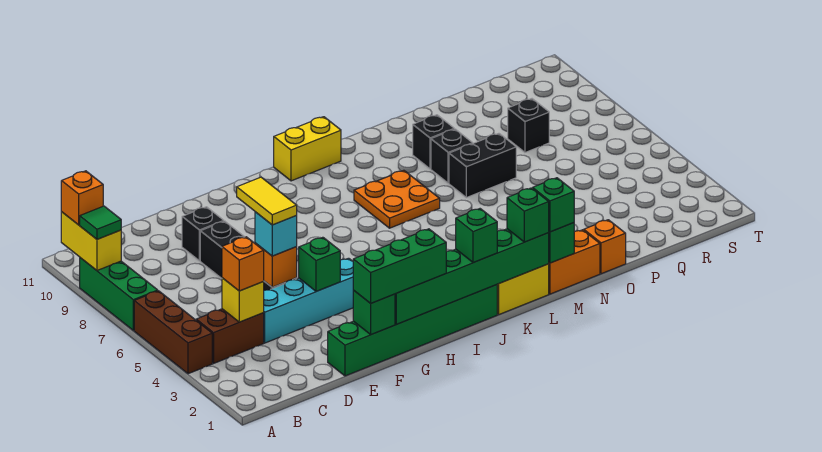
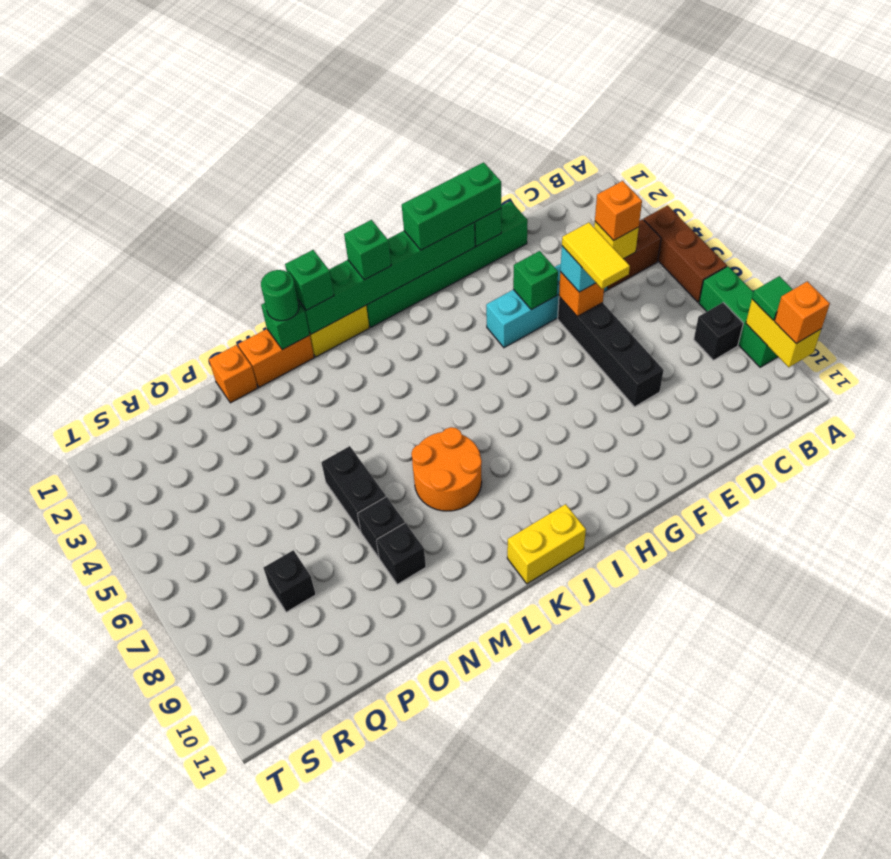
black brick E9 level 1 -> black brick B8 level 1
orange plate K7:L8 level 1 -> orange round brick K7:L8 level 1
green brick M1 level 3 -> green round brick M1 level 3
black brick N7:O7 level 1 -> black brick N6:N7 level 1

